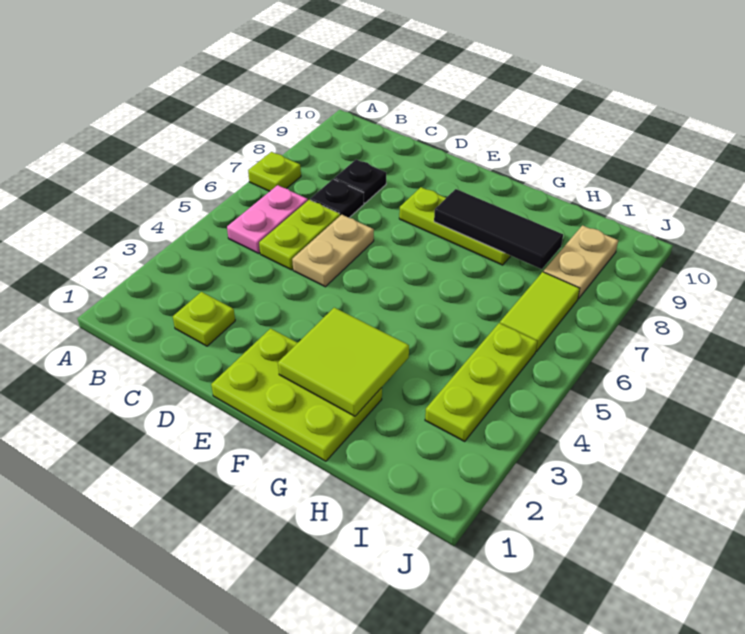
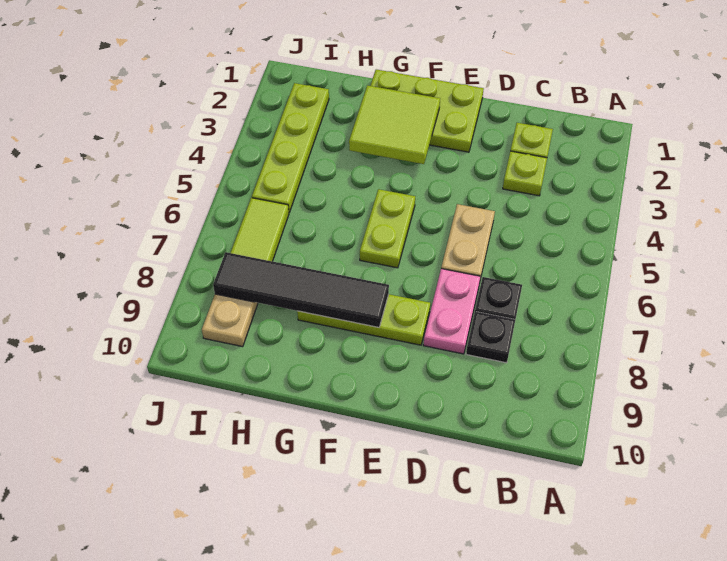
lime plate A7 level 1 -> lime plate C3 level 1
pink plate B5:B6 level 1 -> pink plate D7:D8 level 1
lime plate C5:C6 level 1 -> lime plate F5:F6 level 1
black tile F8:H8 level 2 -> black tile F8:I8 level 2
lime plate I3:I5 level 1 -> lime plate I2:I5 level 1

